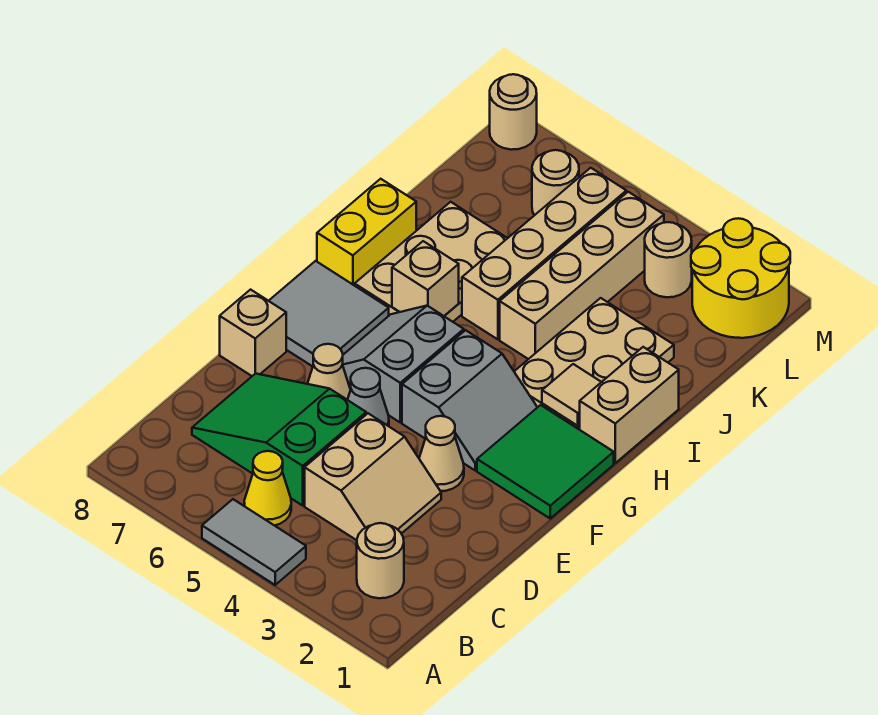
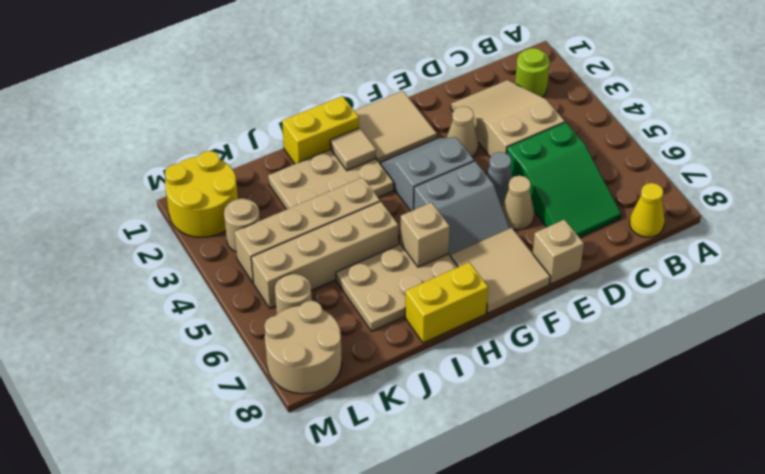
grey tile A4:A5 level 1 -> none
tan round brick B2 level 1 -> lime round brick B2 level 1
yellow cone B5 level 1 -> yellow cone B8 level 1
tan slope C3:D4 level 1 top 4 -> tan slope C2:D4 level 1 top 4
green tile F1:G2 level 1 -> tan tile F1:G2 level 1
grey tile F7:G8 level 1 -> tan tile F7:G8 level 1
tan brick H1:I1 level 1 -> yellow brick H1:I1 level 1
tan round brick M8 level 1 -> tan round brick L7:M8 level 1

